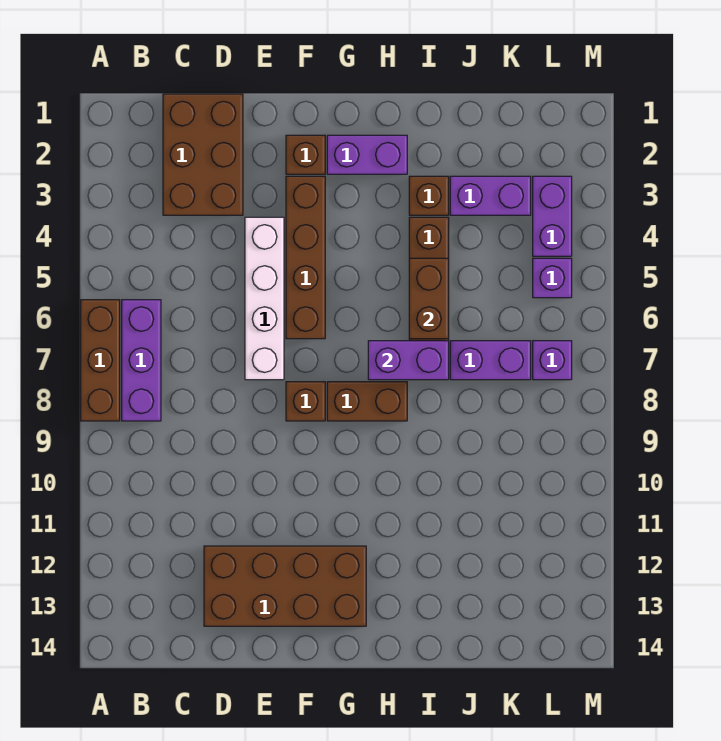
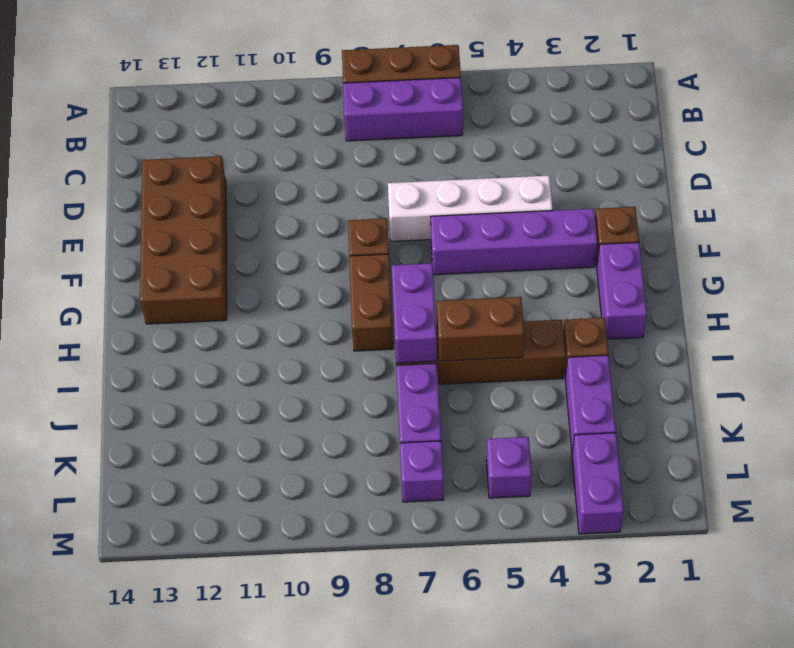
brown brick C1:D3 level 1 -> none
brown brick F3:F6 level 1 -> purple brick F3:F6 level 1
purple brick L3:L4 level 1 -> purple brick L3:M3 level 1

